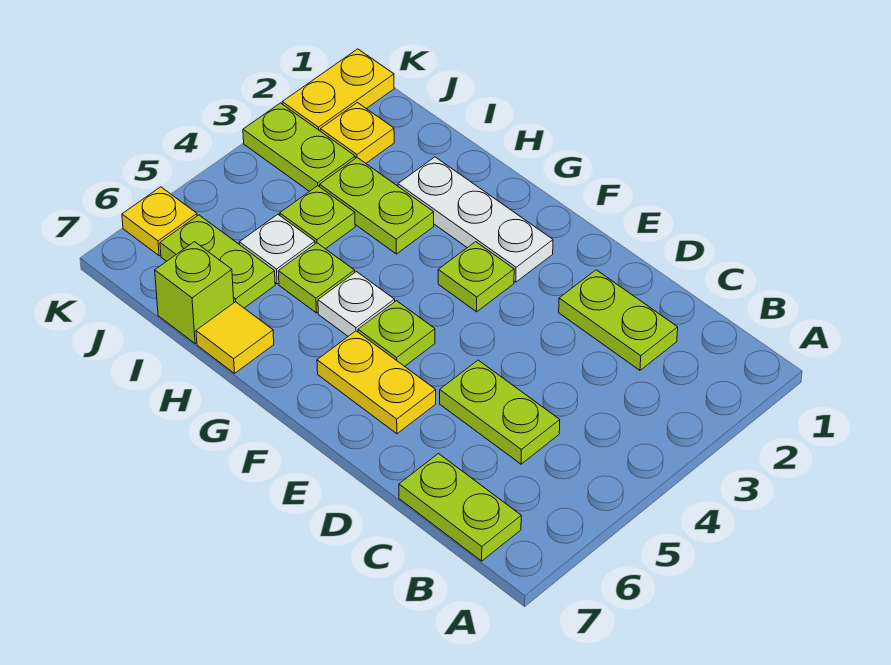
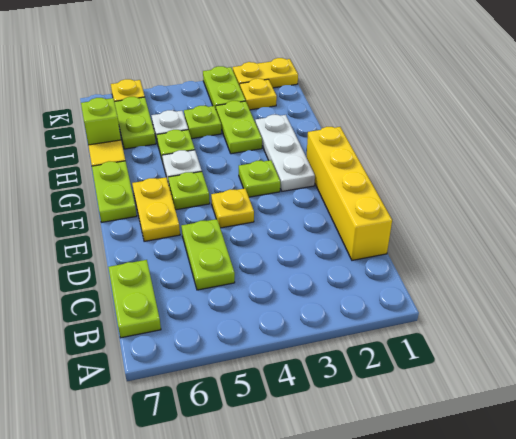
none -> yellow brick C1:F1 level 1
lime plate C2:D2 level 1 -> lime plate F7:G7 level 1
none -> yellow plate E4 level 1

